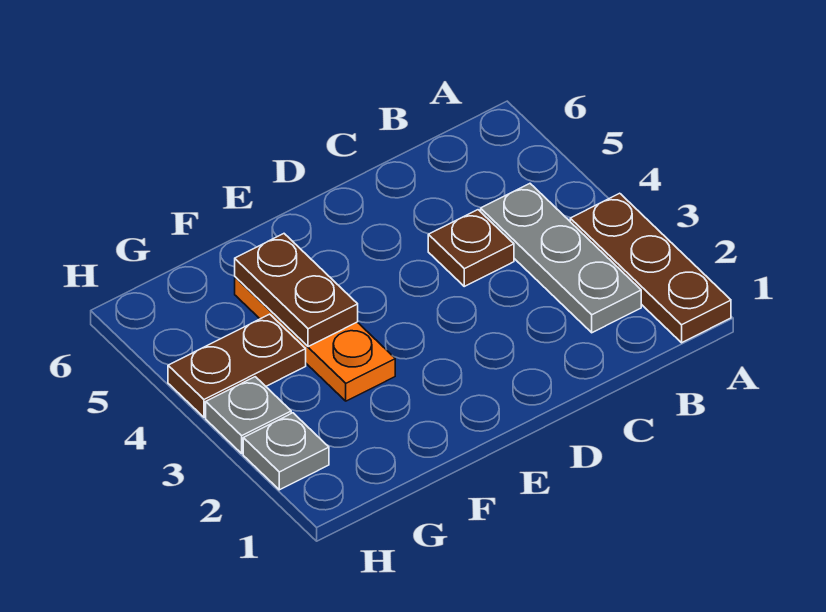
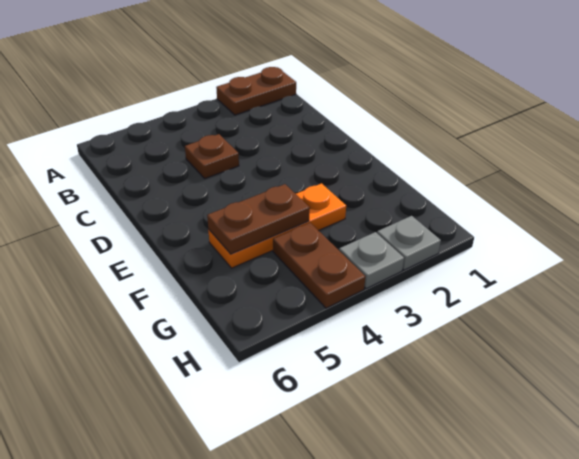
brown plate A1:A3 level 1 -> brown plate A1:A2 level 1
grey plate B2:B4 level 1 -> none

